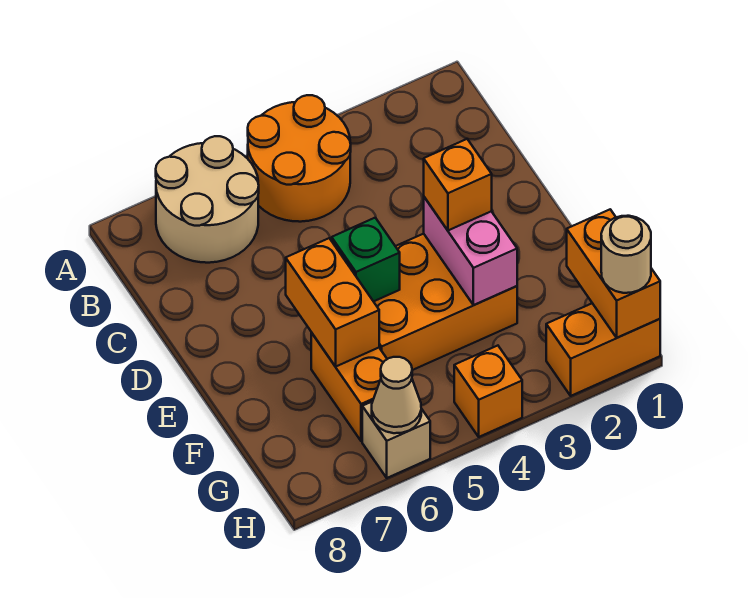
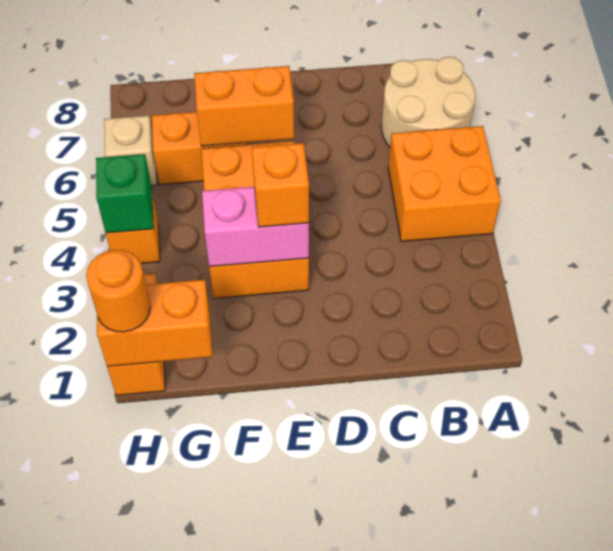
orange round brick A4:B5 level 1 -> orange brick A4:B5 level 1
green brick E5 level 2 -> green brick H4 level 2
tan round brick H1 level 3 -> orange round brick H1 level 3
tan cone H6 level 2 -> none

